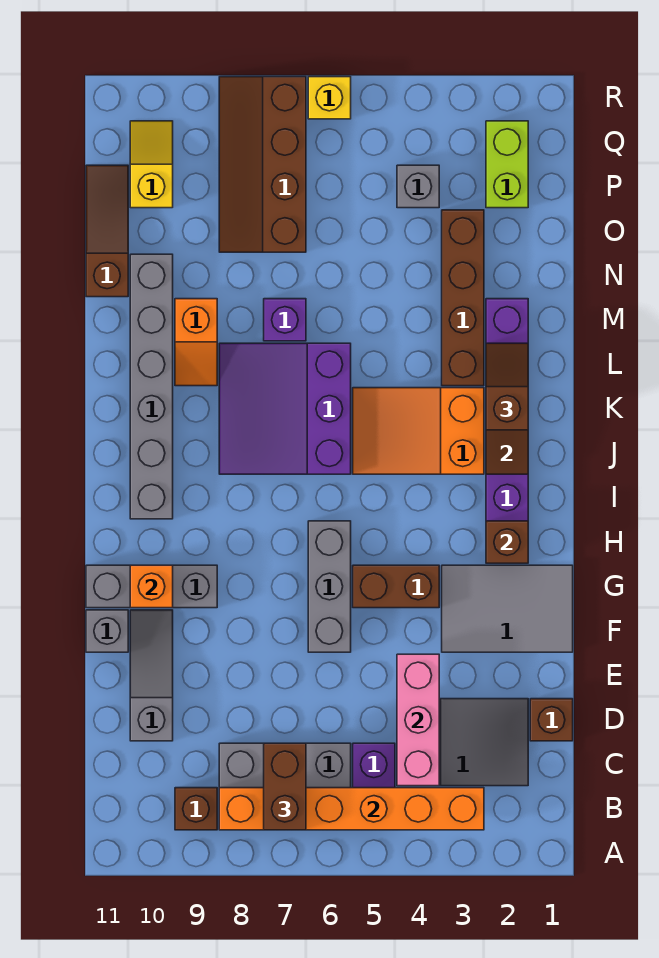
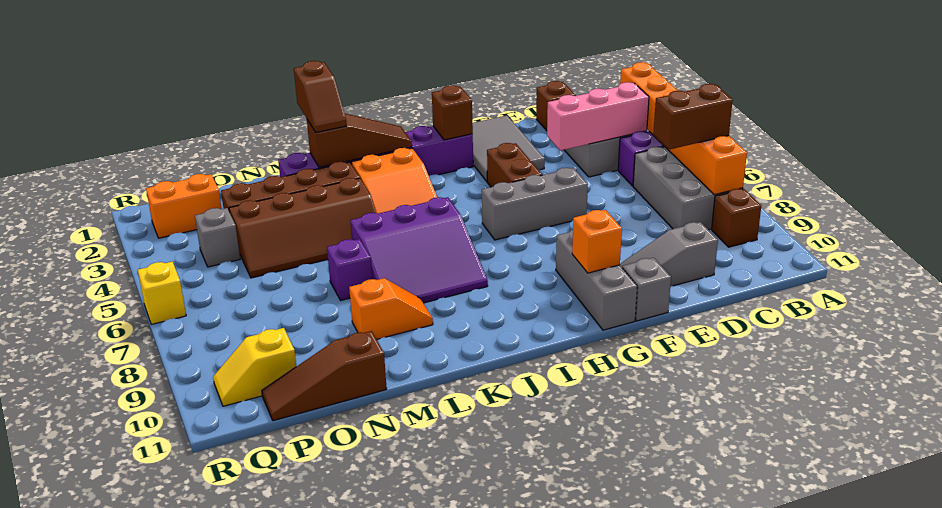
grey brick I10:N10 level 1 -> none
brown slope K2:L2 level 3 top K -> brown slope L1:L2 level 3 top 1
brown slope O7:R8 level 1 top 7 -> brown slope L4:O5 level 1 top 4
lime brick P2:Q2 level 1 -> orange brick P2:Q2 level 1

